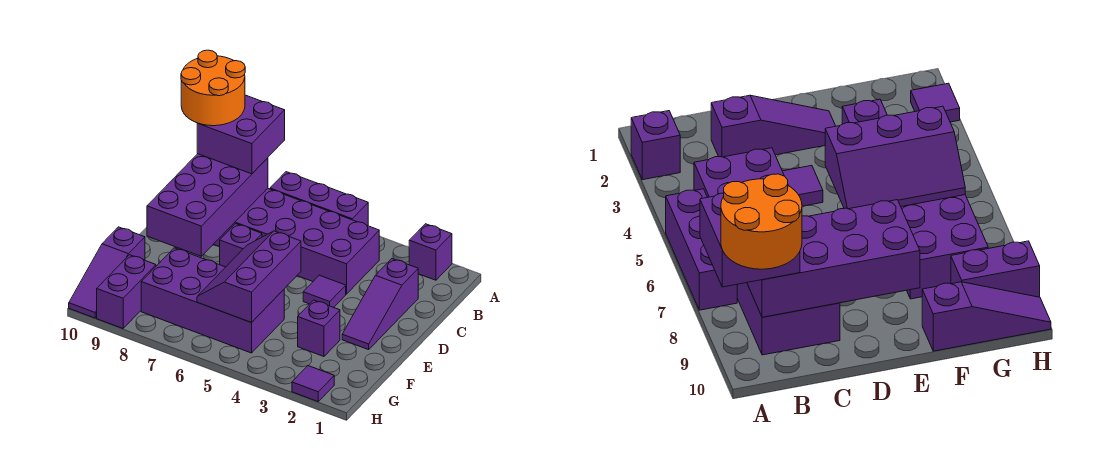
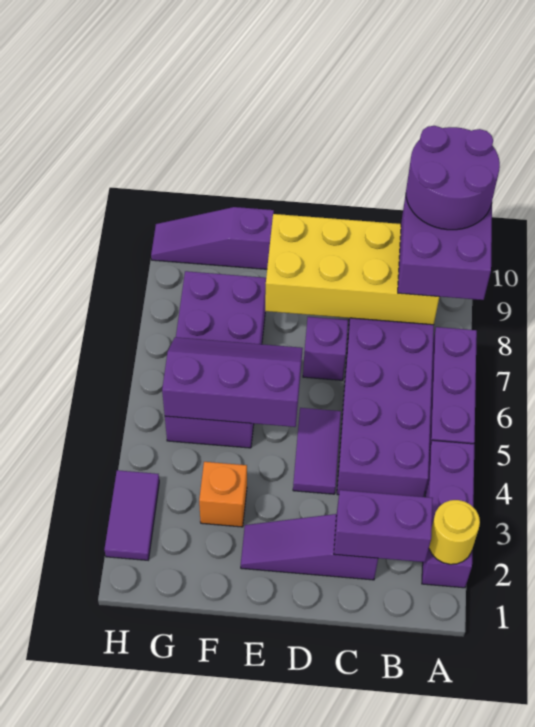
purple brick A2 level 1 -> purple brick A2:A4 level 1
none -> yellow round brick A2 level 2
orange round brick A9:B10 level 4 -> purple round brick A9:B10 level 4
purple brick B8:E9 level 2 -> yellow brick B8:E9 level 2
purple tile D4 level 1 -> purple tile D4:D5 level 1
purple brick F3 level 1 -> orange brick F3 level 1
purple brick G9:H9 level 1 -> purple brick B2:C2 level 2
purple tile H2 level 1 -> purple tile H2:H3 level 1

